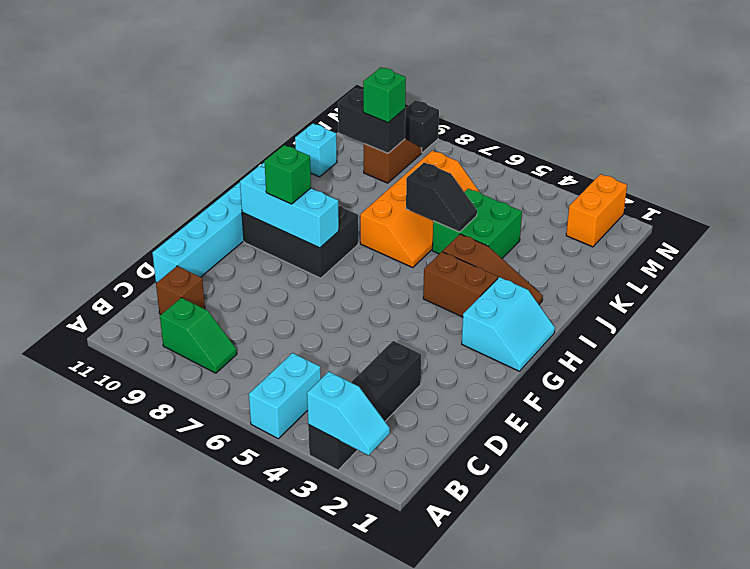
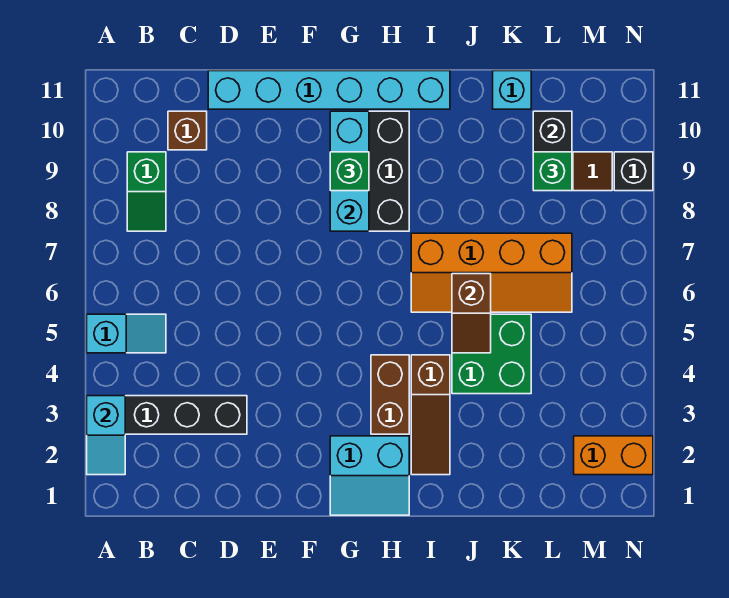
cyan brick A5:B5 level 1 -> cyan slope A5:B5 level 1 top A
black slope J5:J6 level 2 top 6 -> brown slope J5:J6 level 2 top 6

